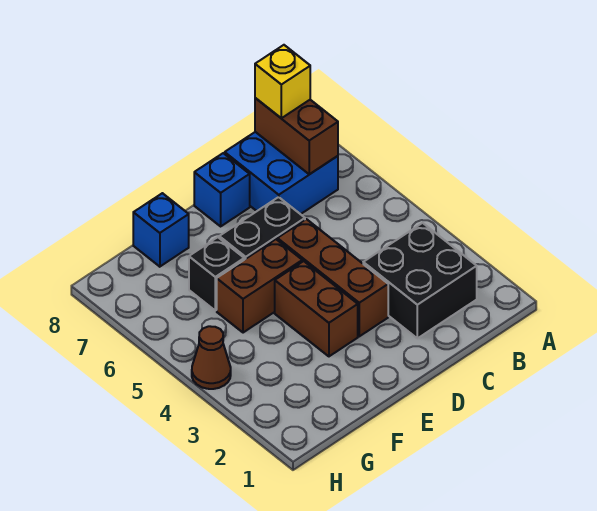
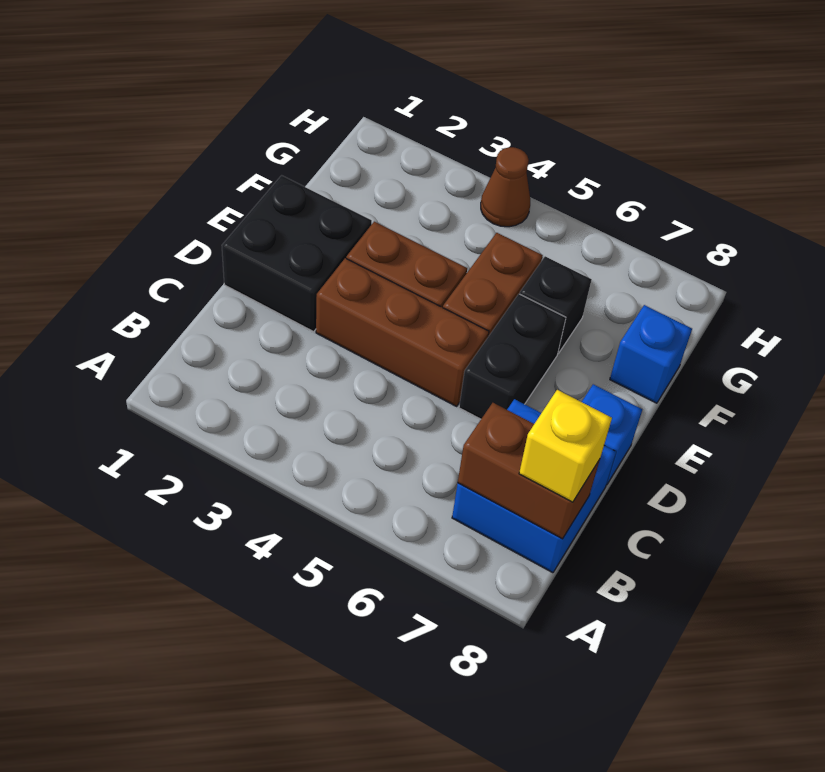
black brick B2:C3 level 1 -> black brick D1:E2 level 1

